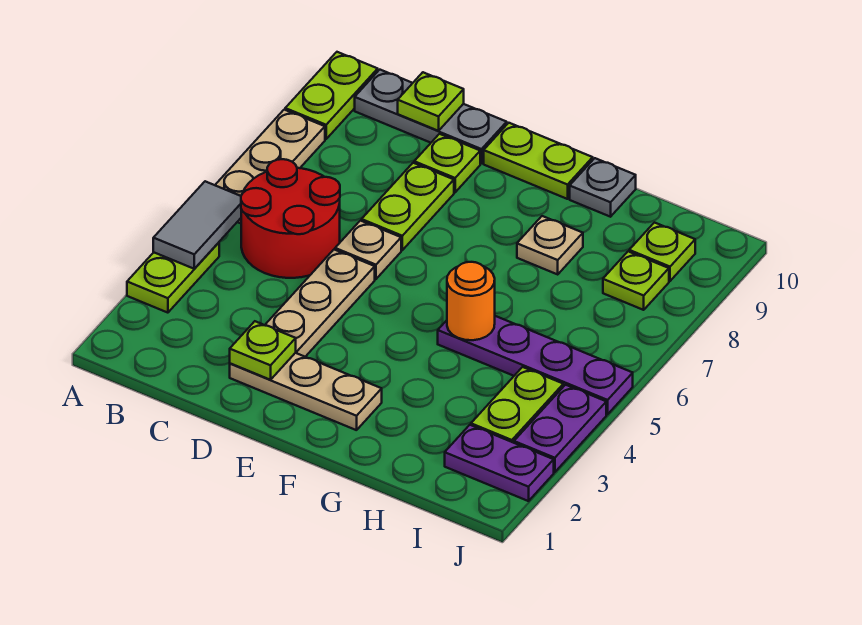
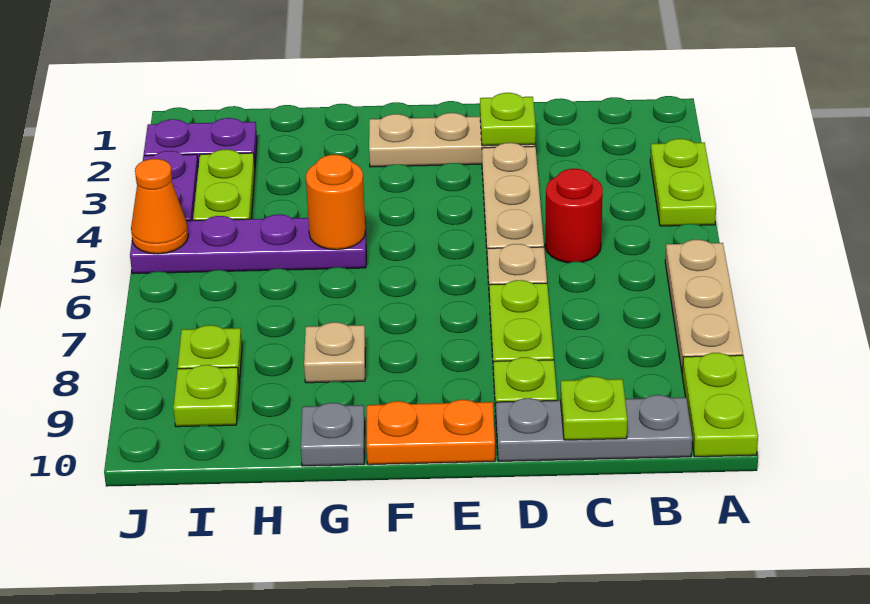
grey tile A4:A5 level 2 -> none
red round brick B5:C6 level 1 -> red round brick C5 level 1
lime plate E10:F10 level 1 -> orange plate E10:F10 level 1
none -> orange cone J5 level 2

